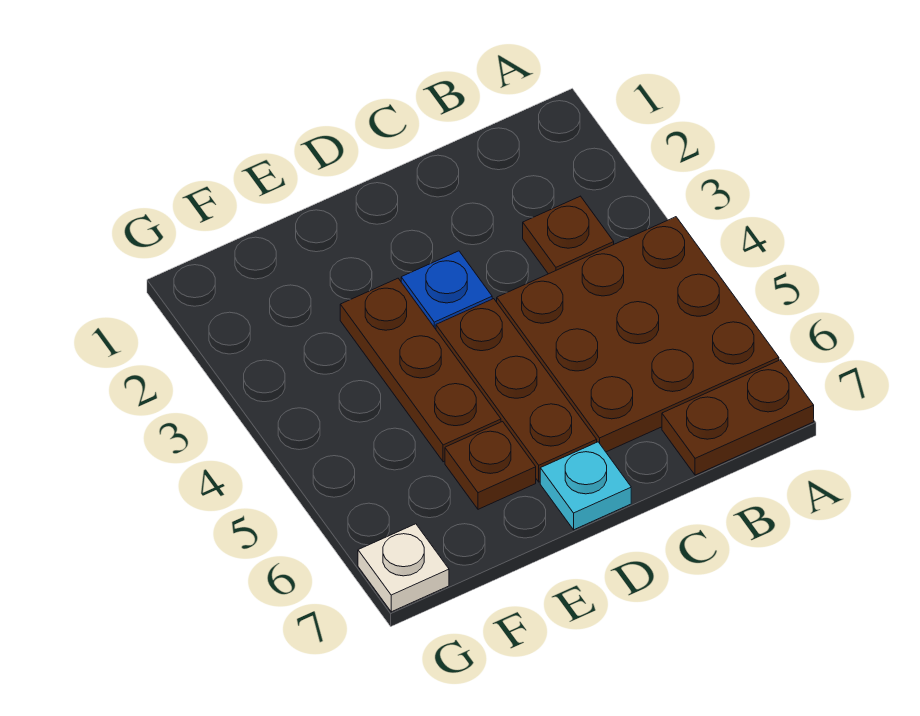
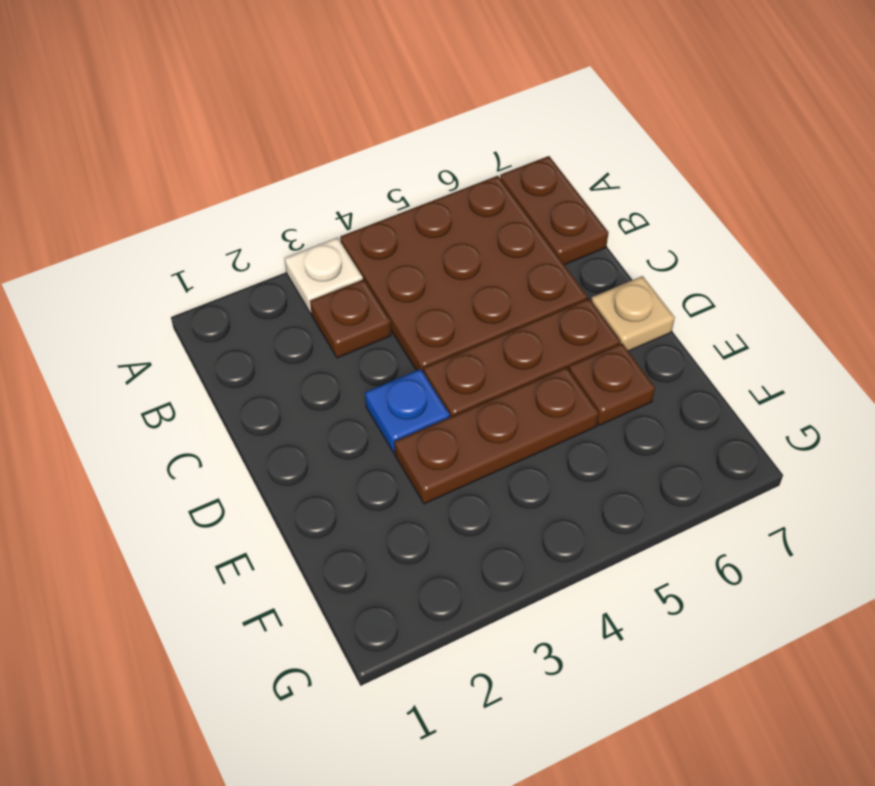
cyan plate D7 level 1 -> tan plate D7 level 1
white plate G7 level 1 -> white plate A3 level 1

